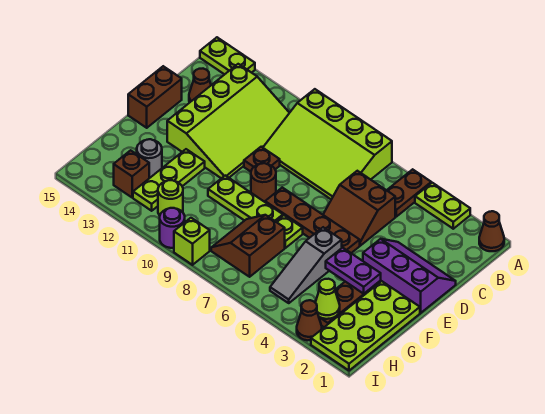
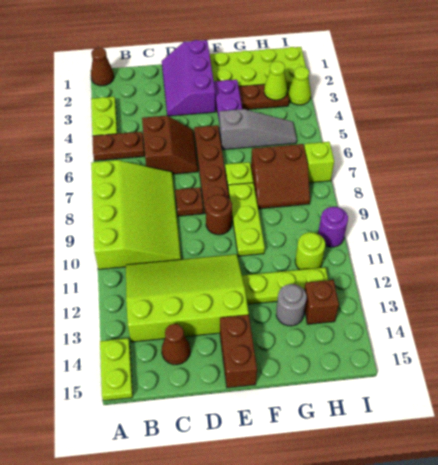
brown plate D10 level 1 -> brown plate D8 level 1
brown brick D15:E15 level 1 -> brown brick E14:E15 level 1
brown cone I3 level 1 -> lime cone I3 level 1
lime brick I9 level 1 -> lime brick I7 level 1

